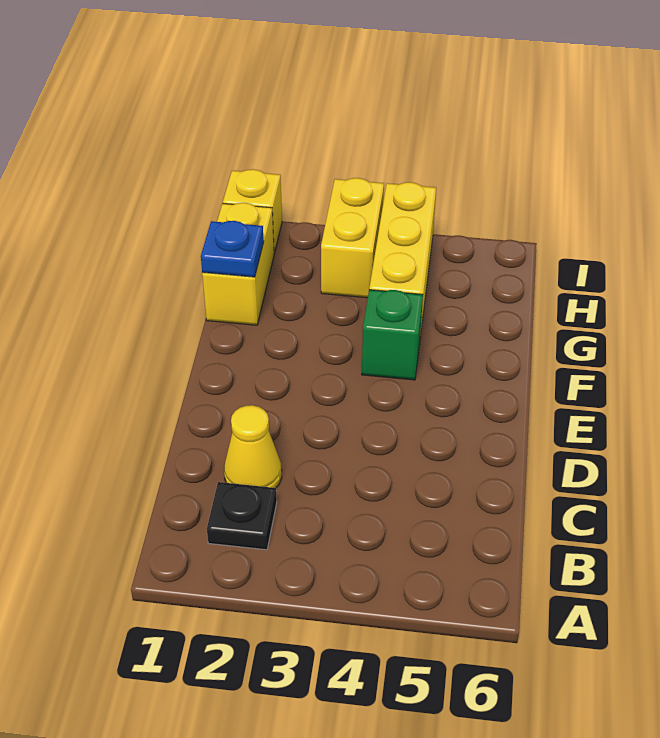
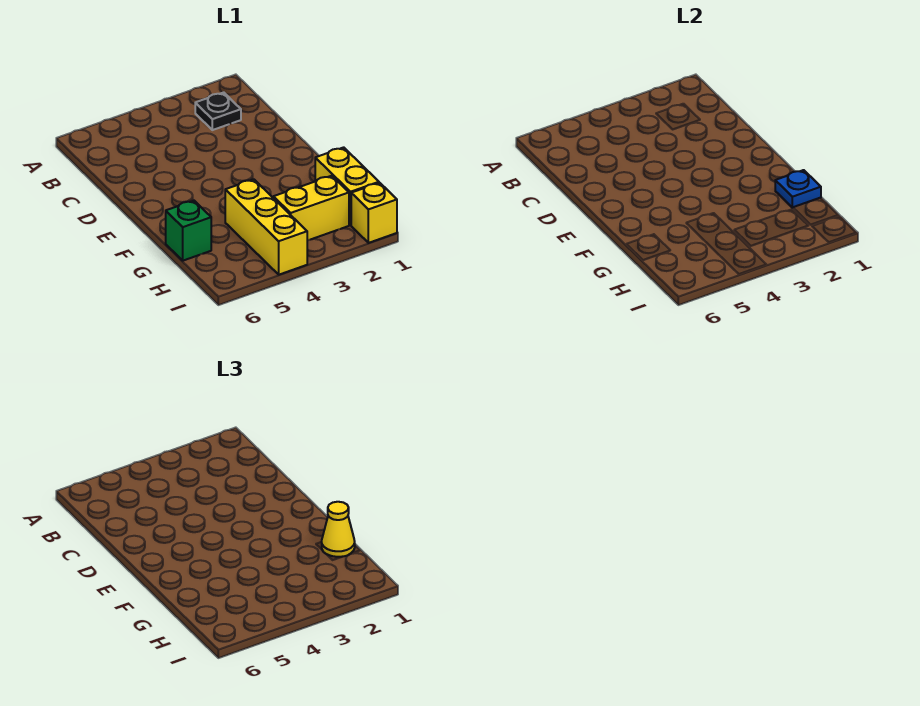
yellow cone C2 level 1 -> yellow cone G1 level 3
green brick F4 level 1 -> green brick G6 level 1
yellow brick H3:I3 level 1 -> yellow brick H2:H3 level 1

